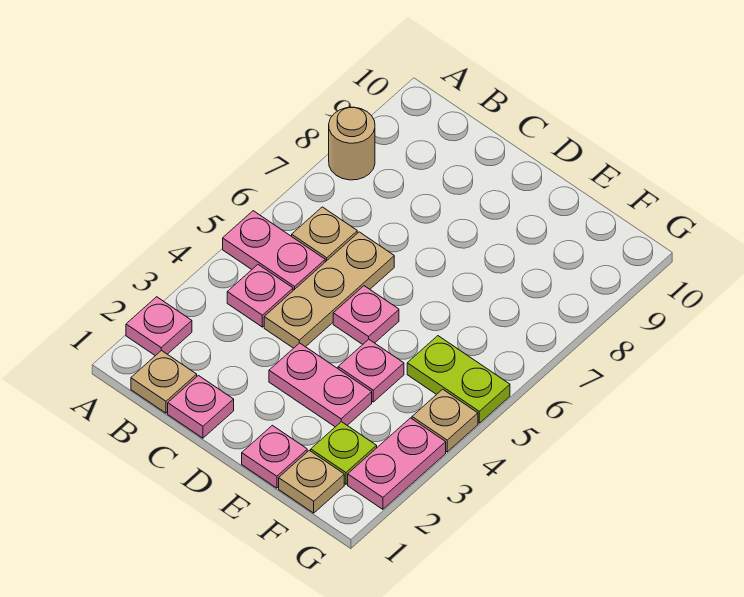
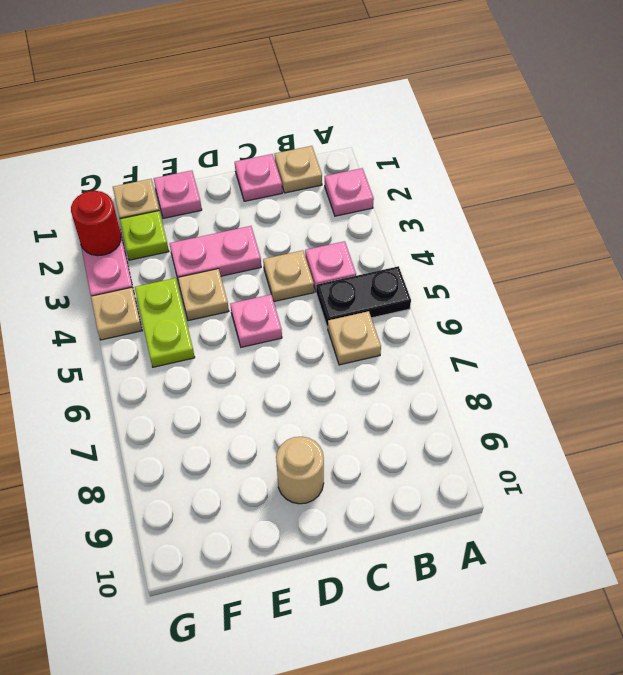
pink plate A5:B5 level 1 -> black plate A5:B5 level 1
tan round brick A8 level 1 -> tan round brick D9 level 1
tan plate C4:C6 level 1 -> tan plate C4 level 1
pink plate E4 level 1 -> tan plate E4 level 1
lime plate F5:G5 level 1 -> lime plate F4:F5 level 1
none -> red round brick G2 level 2

